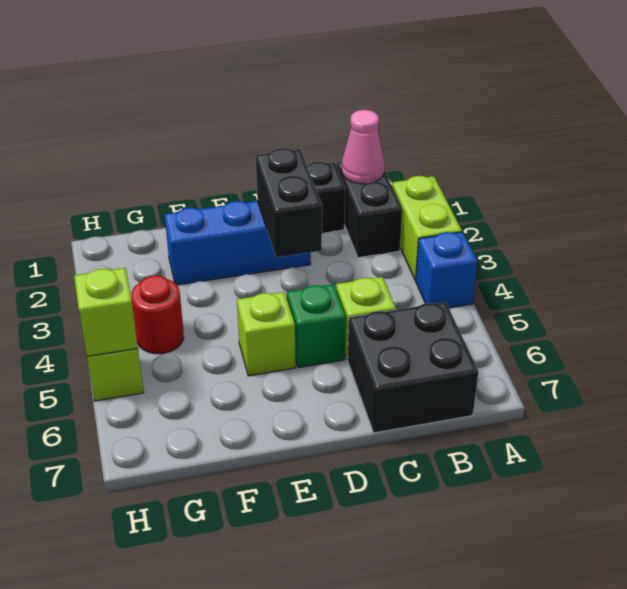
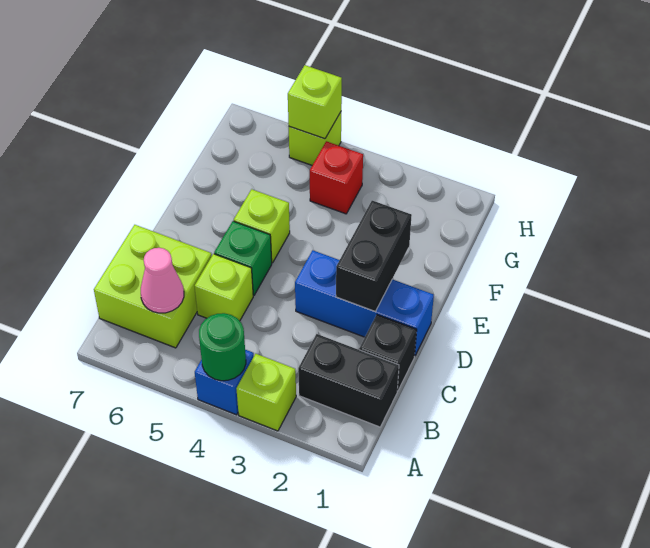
lime brick A2:A3 level 1 -> lime brick A3 level 1
none -> green round brick A4 level 2
pink cone B1 level 2 -> pink cone B6 level 2
black brick B6:C7 level 1 -> lime brick B6:C7 level 1
blue brick D2:F2 level 1 -> blue brick D1:D3 level 1
black brick D2:D3 level 2 -> black brick D2:E2 level 2
red round brick G4 level 1 -> red brick G4 level 1

